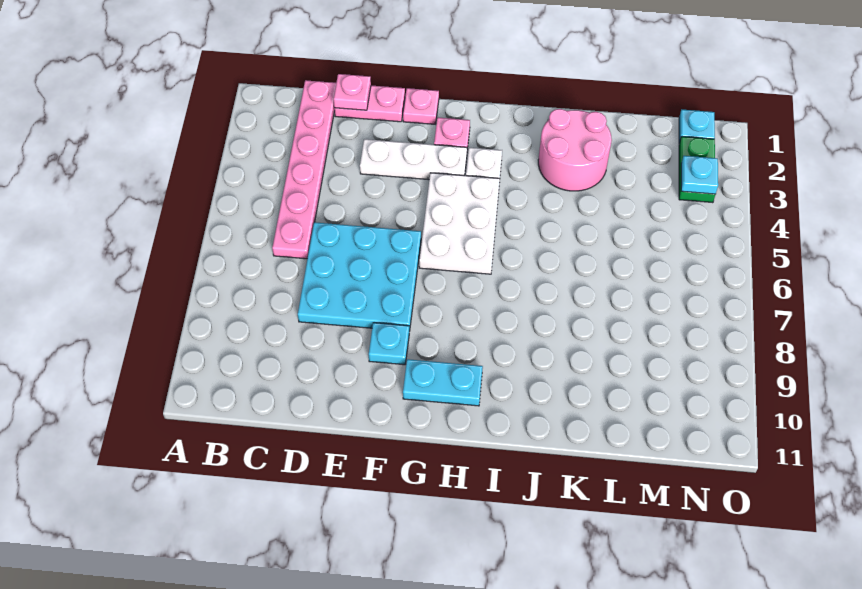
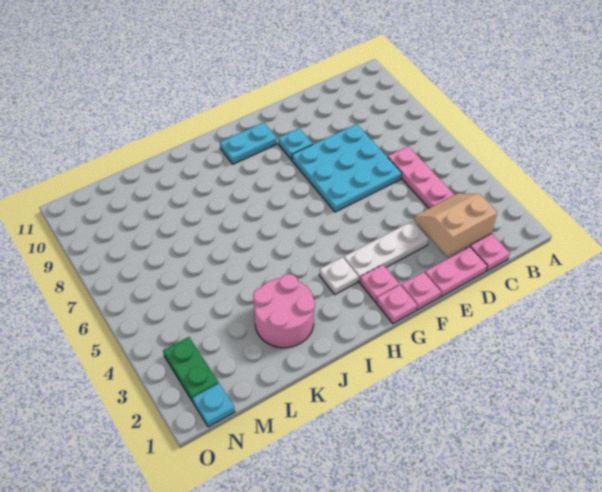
none -> tan slope C2:D3 level 2 top 2
pink plate D1 level 2 -> pink plate G1 level 1
white plate G4:H6 level 1 -> none
cyan plate N3 level 2 -> none

